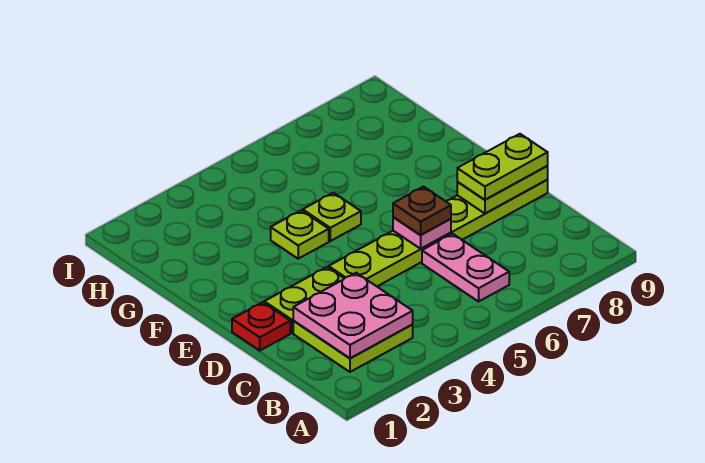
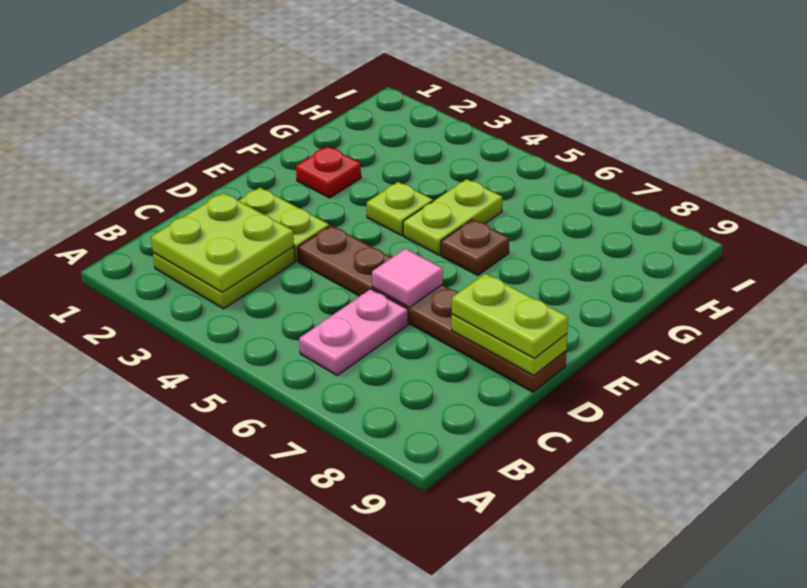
pink plate B2:C3 level 2 -> lime plate B2:C3 level 2
red plate D1 level 1 -> red plate F2 level 1
lime plate D4:D9 level 1 -> brown plate D4:D9 level 1
pink plate D6 level 2 -> pink tile D6 level 2
brown plate D6 level 3 -> brown plate F6 level 1
lime plate F5 level 1 -> lime plate F5:G5 level 1

